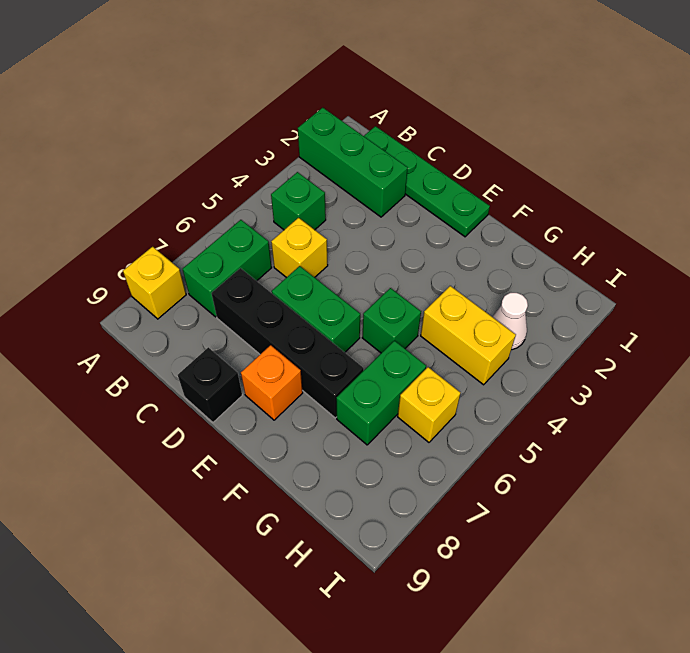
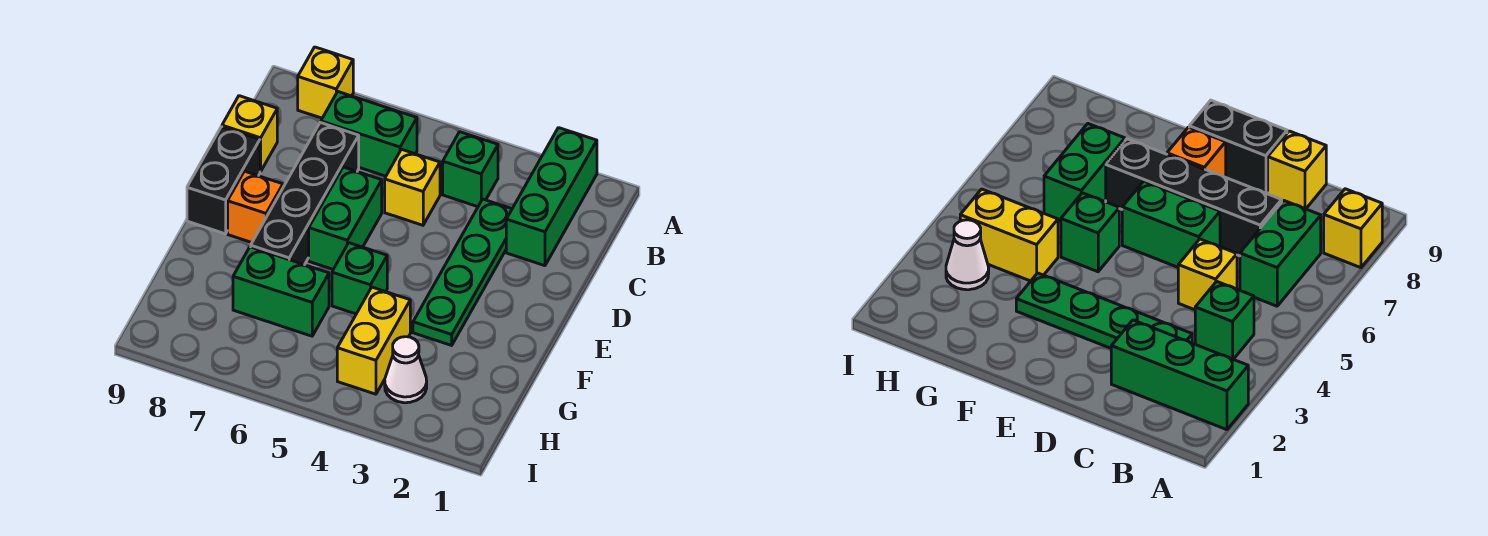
green plate B1:E1 level 1 -> green plate C3:F3 level 1
black brick D9 level 1 -> black brick D9:E9 level 1
yellow brick H6 level 1 -> yellow brick C9 level 1

